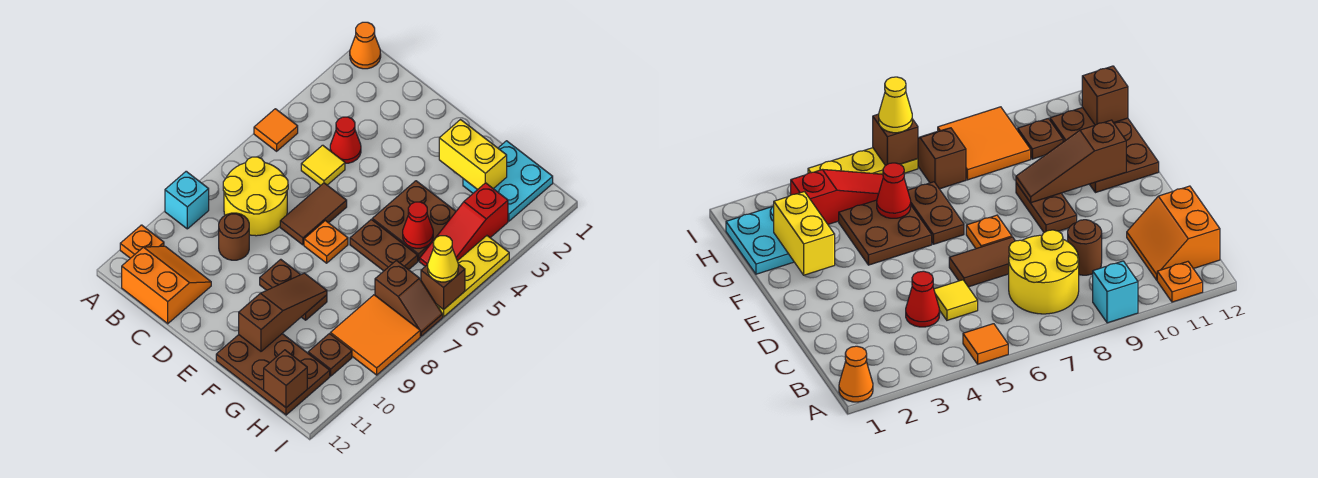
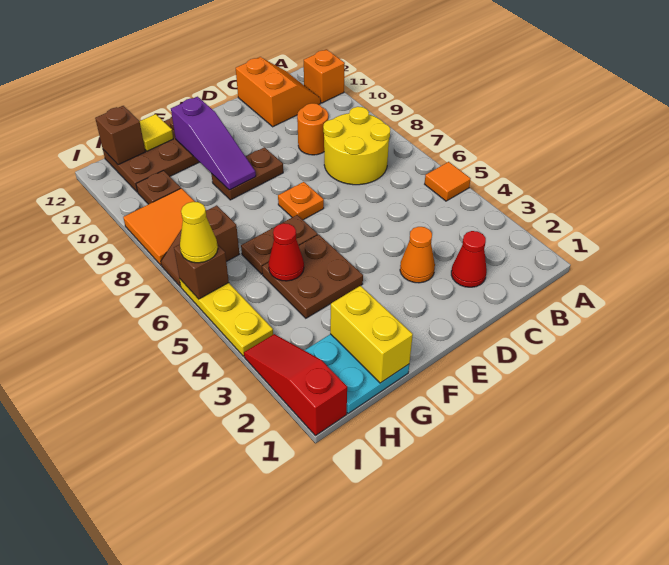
orange cone A1 level 1 -> orange cone D3 level 1
cyan brick A9 level 1 -> none
orange plate A11 level 1 -> orange brick A11 level 1
orange slope B11:C12 level 1 top 12 -> orange slope B11:C12 level 1 top C
red cone C4 level 1 -> red cone C2 level 1
yellow tile C5 level 1 -> yellow tile G12 level 2
brown round brick C9 level 1 -> orange round brick C9 level 1
brown tile D6:D7 level 1 -> none
yellow brick F2:G2 level 2 -> yellow brick G1:G2 level 2
brown slope F9:F11 level 2 top 11 -> purple slope F9:F11 level 2 top 11
red slope H3:H5 level 1 top 3 -> red slope I1:I3 level 1 top 1

